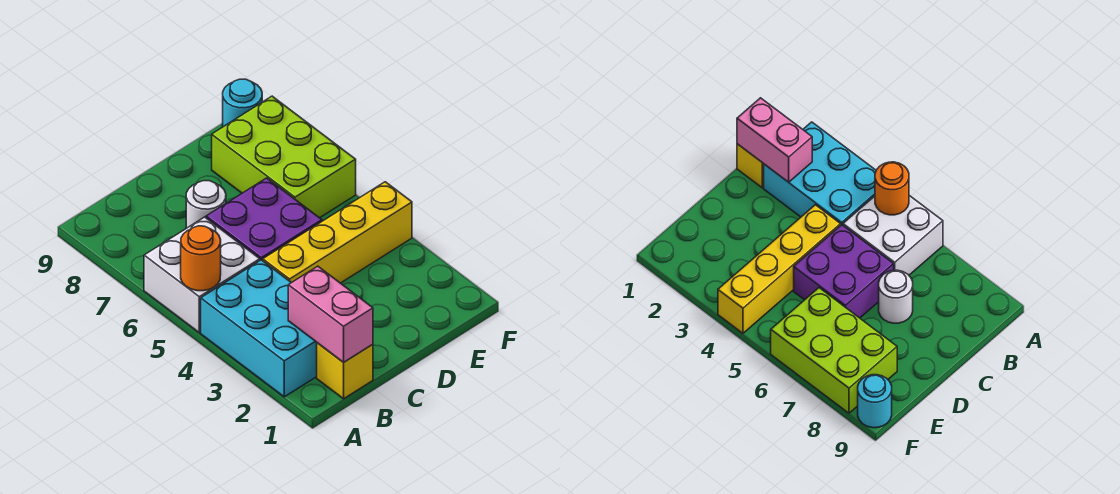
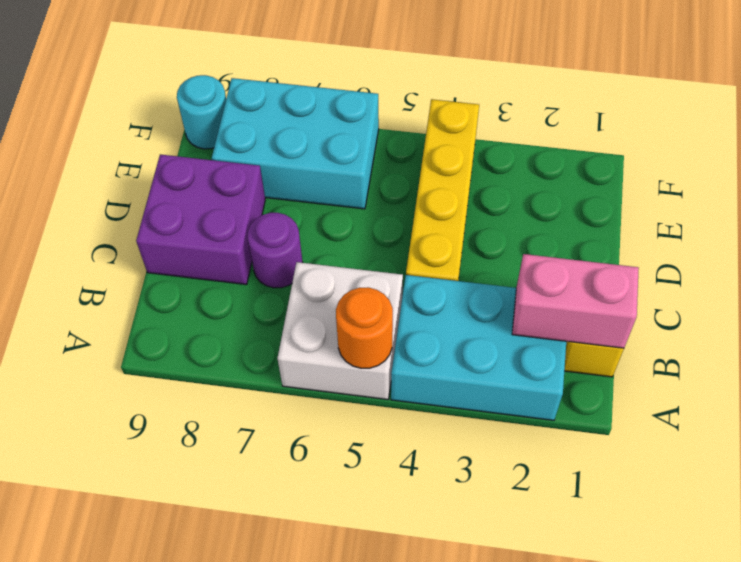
purple brick C5:D6 level 1 -> purple brick C8:D9 level 1
white round brick C7 level 1 -> purple round brick C7 level 1
lime brick E6:F8 level 1 -> cyan brick E6:F8 level 1

